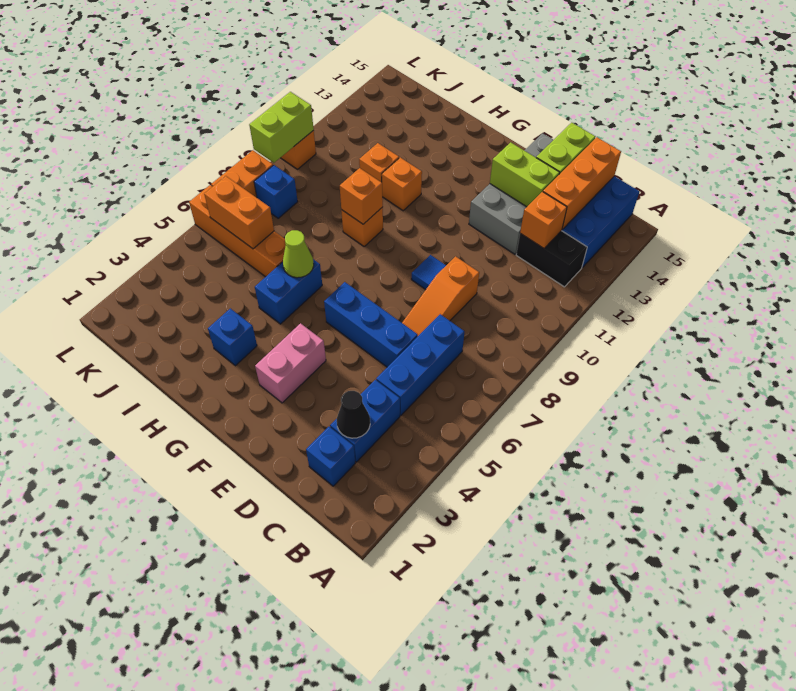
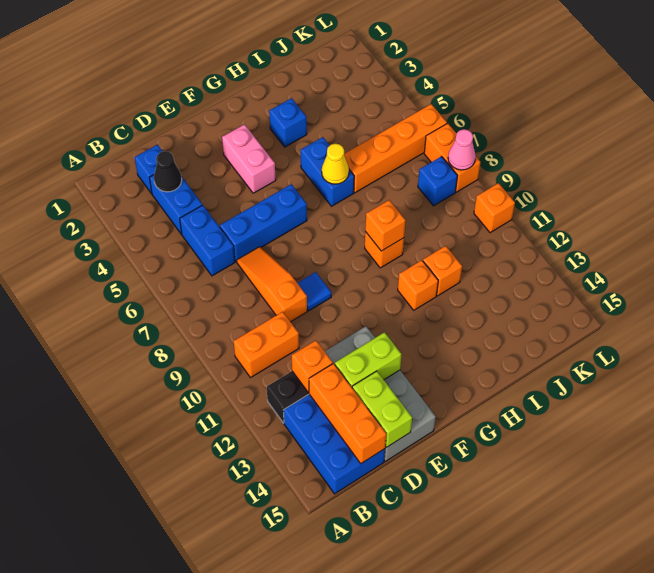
blue brick C5:C7 level 1 -> blue brick C5:C6 level 1
lime cone H6 level 2 -> yellow cone H6 level 2
orange brick J6:K6 level 2 -> orange brick B10:C10 level 1
none -> pink cone L8 level 2
lime brick L9:L10 level 2 -> none

